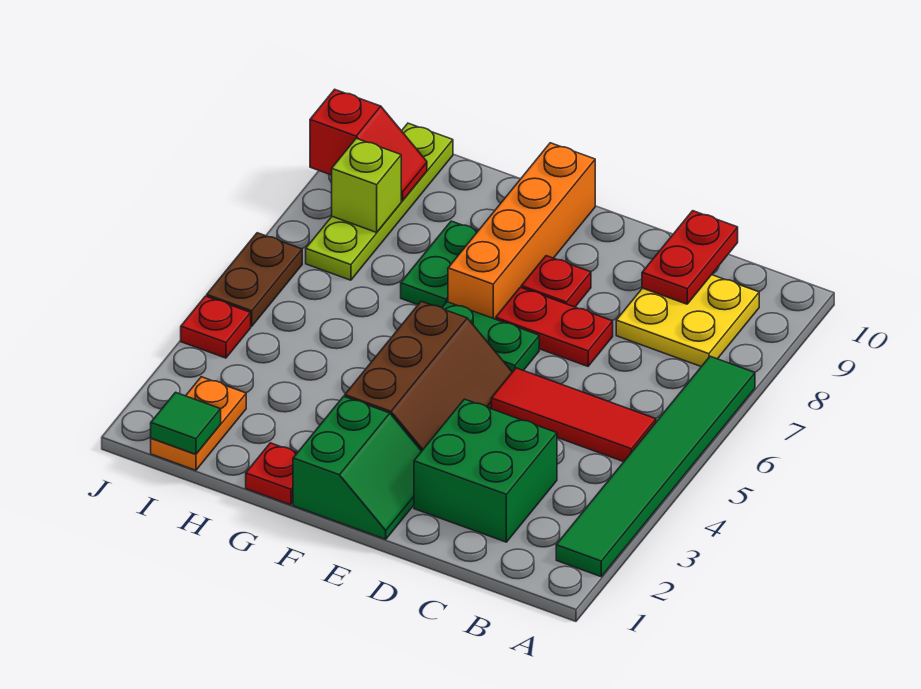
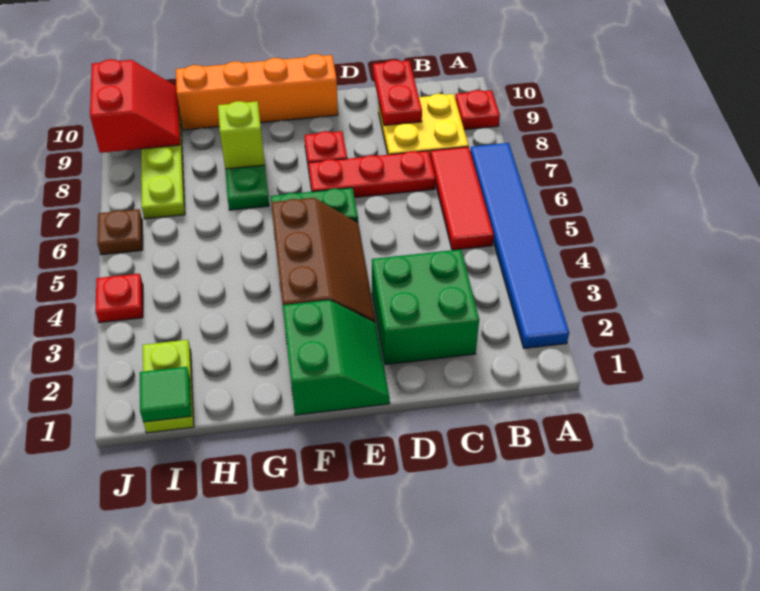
green tile A2:A7 level 1 -> blue tile A2:A7 level 1
red tile B5:D5 level 1 -> red tile B5:B7 level 1
red plate D7:E7 level 1 -> red plate C7:E7 level 1
orange brick F7:F10 level 1 -> orange brick E10:H10 level 1
red plate G1 level 1 -> red plate A9 level 1
orange plate I1:I2 level 1 -> lime plate I1:I2 level 1
lime brick I8 level 2 -> lime brick G8 level 2
red slope I9:J9 level 2 top J -> red slope I9:J10 level 2 top J
brown plate J5:J6 level 1 -> brown plate J6 level 1

